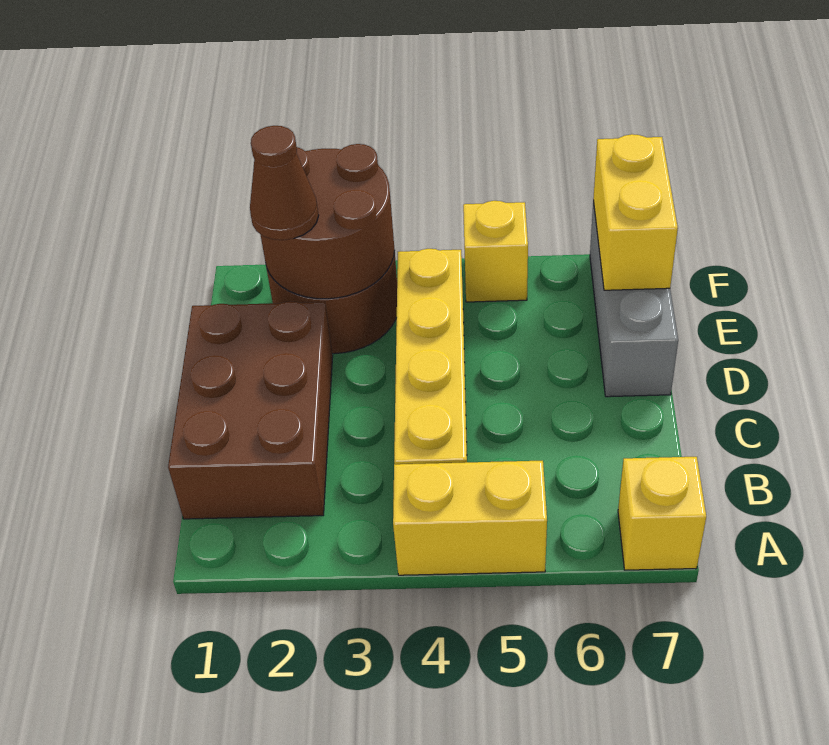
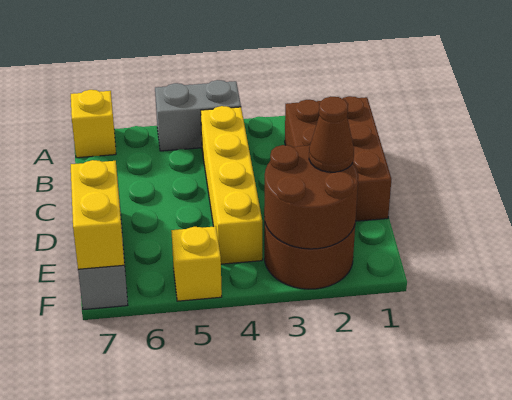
yellow brick A4:A5 level 1 -> grey brick A4:A5 level 1

